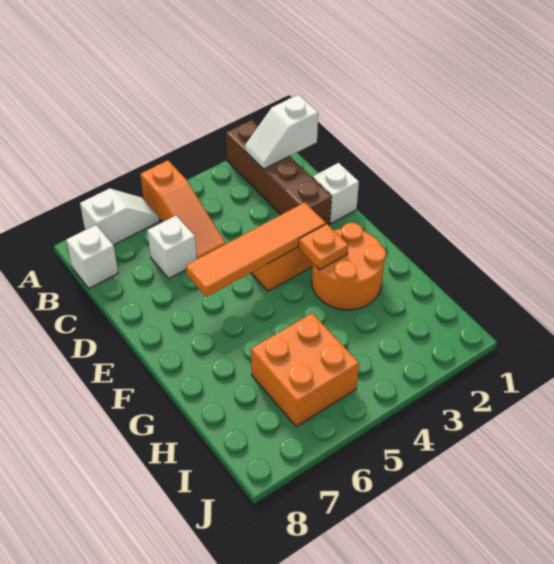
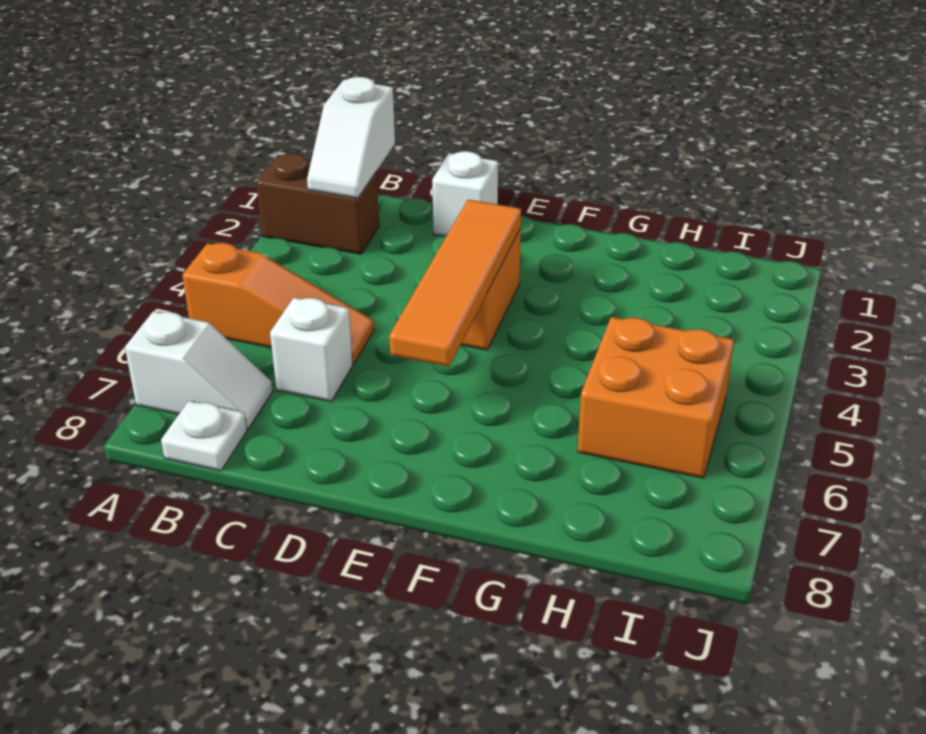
brown brick A2:D2 level 1 -> brown brick A2:B2 level 1
white slope A6:A7 level 1 top 7 -> white slope A7:B7 level 1 top A
white brick B8 level 1 -> white plate B8 level 1
orange round brick F2:G3 level 1 -> none
orange plate F3 level 2 -> none

